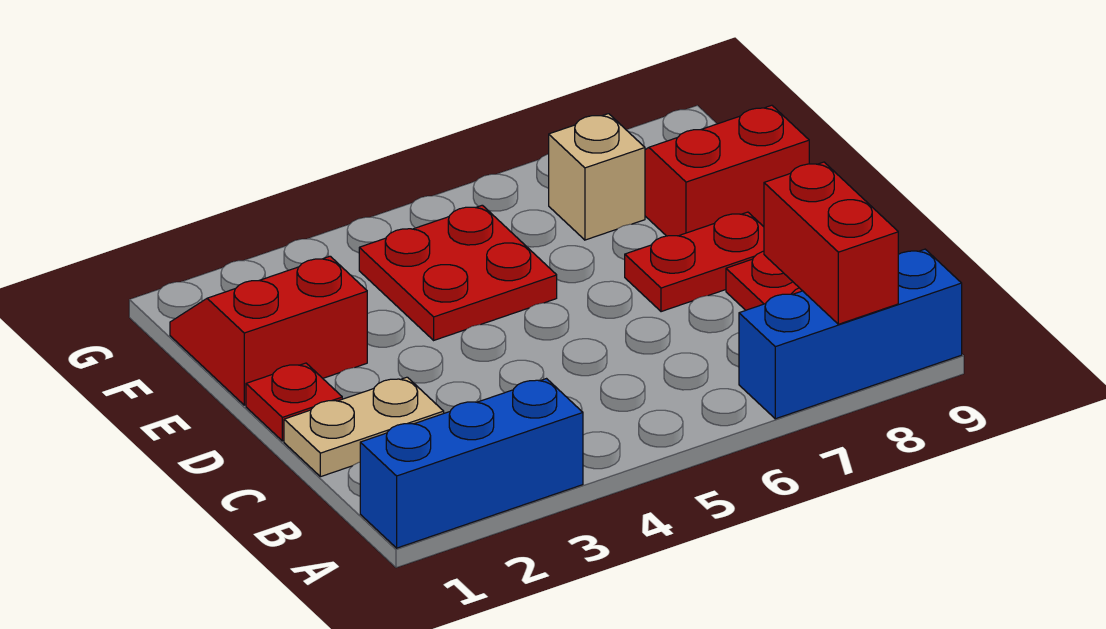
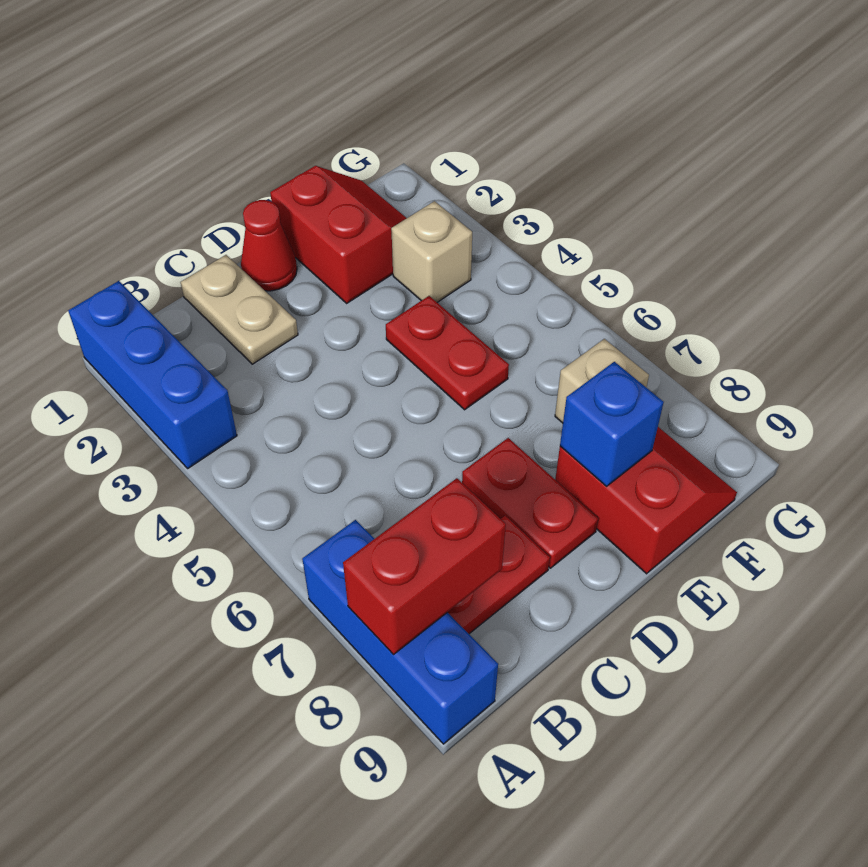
red plate D1 level 1 -> red cone D1 level 1
red plate E4:F5 level 1 -> red plate E4:E5 level 1
none -> blue brick E8 level 2
none -> tan brick F3 level 1

